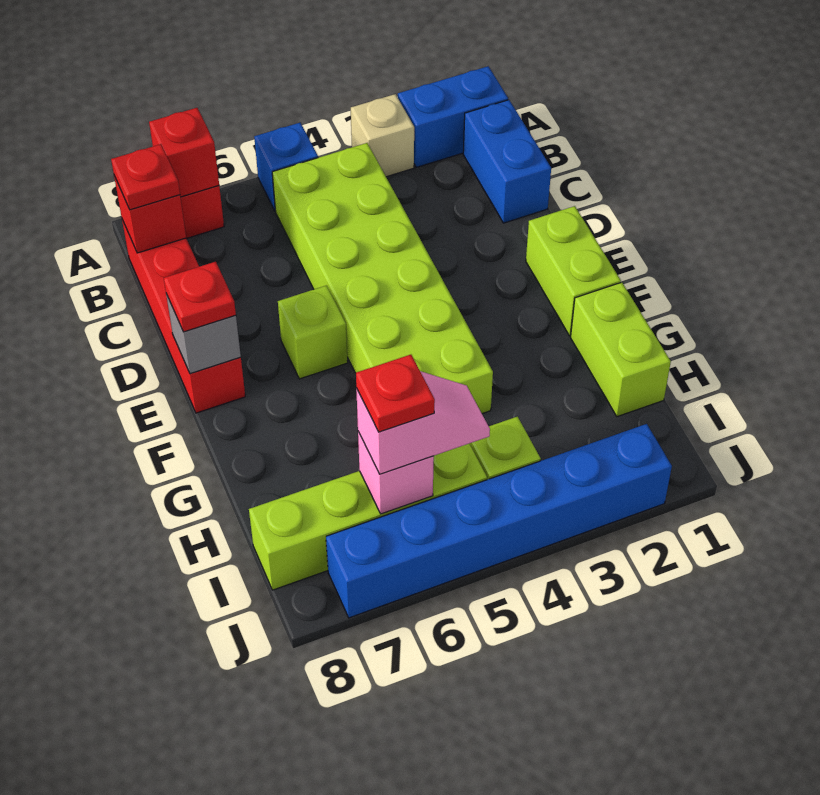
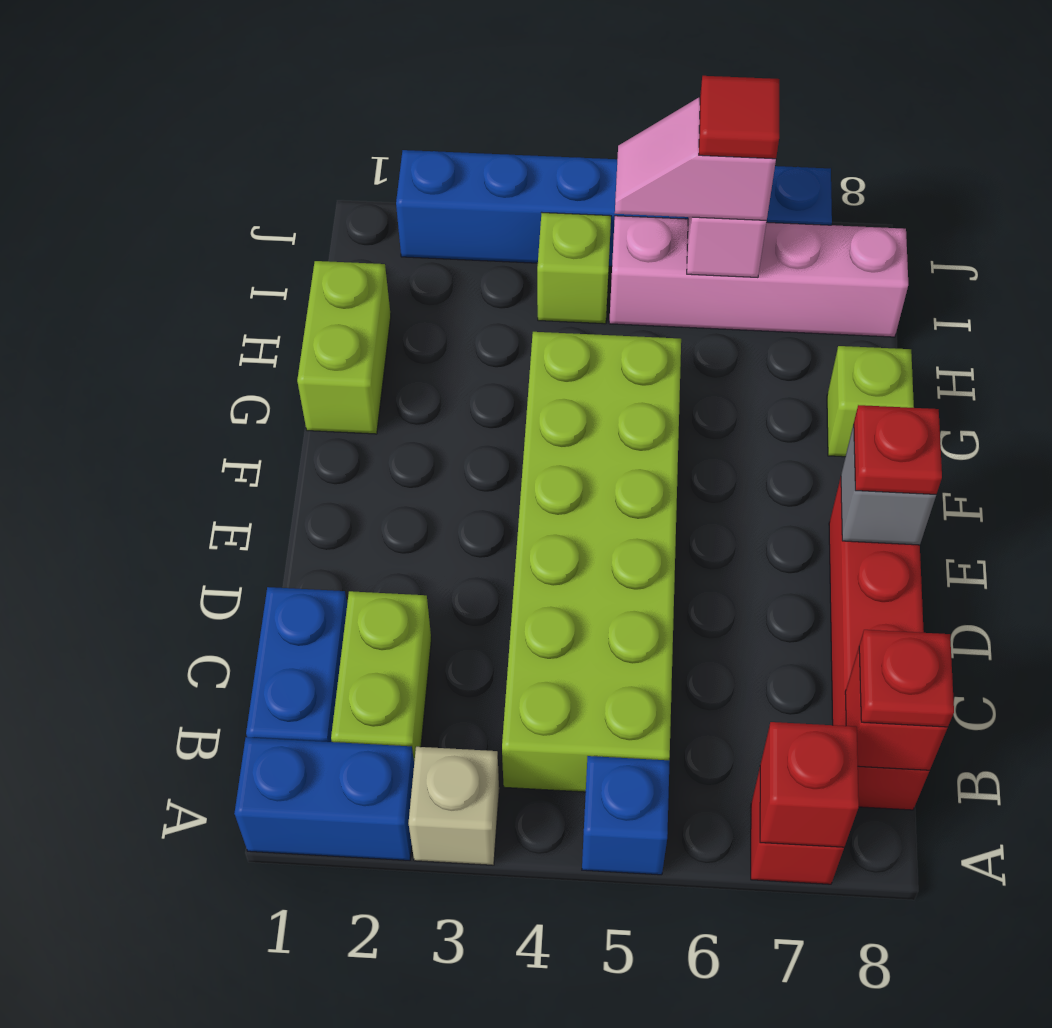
lime brick E1:F1 level 1 -> lime brick B2:C2 level 1
lime brick E6 level 1 -> lime brick G8 level 1
lime brick I5:I8 level 1 -> pink brick I5:I8 level 1
red plate I6 level 4 -> red tile I6 level 4

